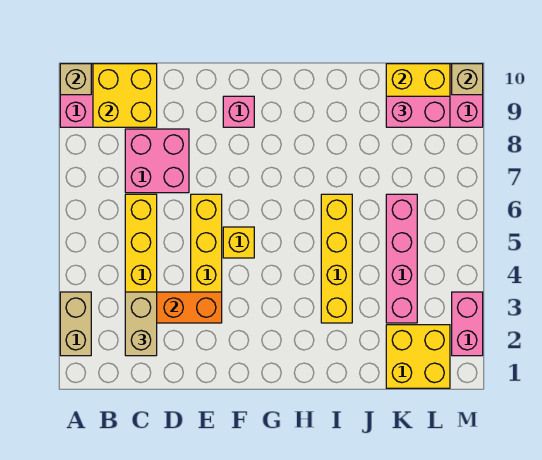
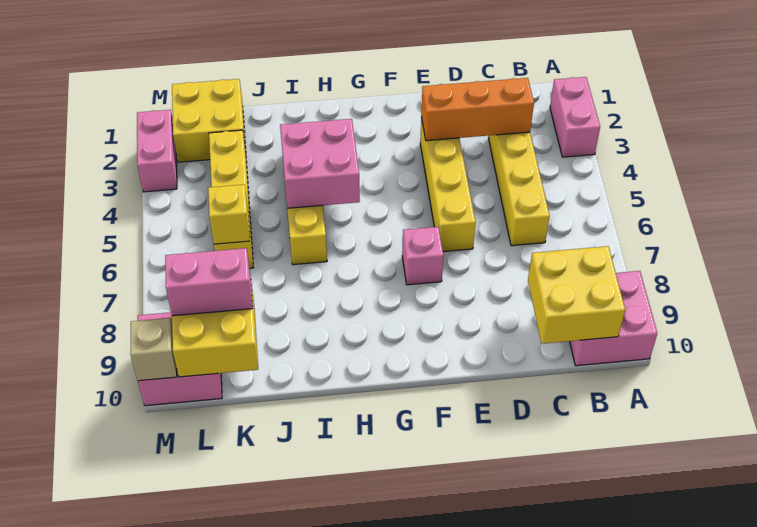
tan brick A2:A3 level 1 -> pink brick A2:A3 level 1
tan brick A10 level 2 -> none
tan brick C2:C3 level 3 -> none
pink brick C7:D8 level 1 -> pink brick H4:I5 level 2
yellow brick F5 level 1 -> yellow brick K6 level 2
pink brick F9 level 1 -> pink brick F7 level 1
pink brick K3:K6 level 1 -> yellow brick K3:K6 level 1

